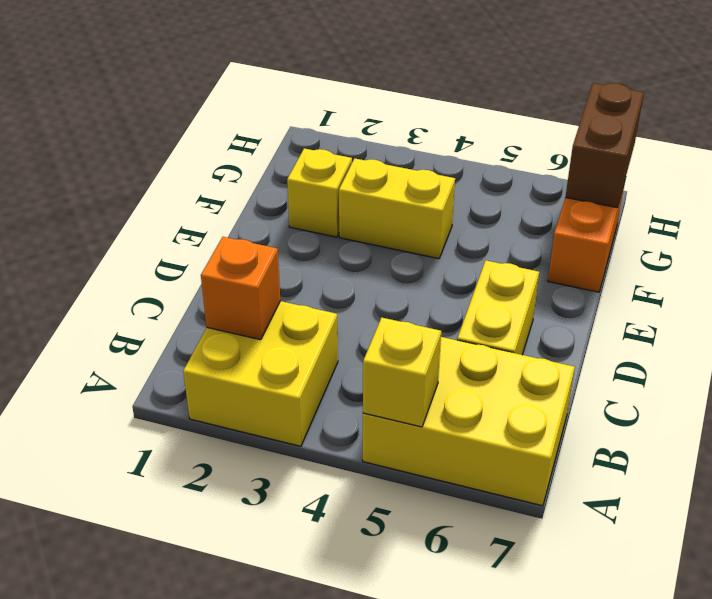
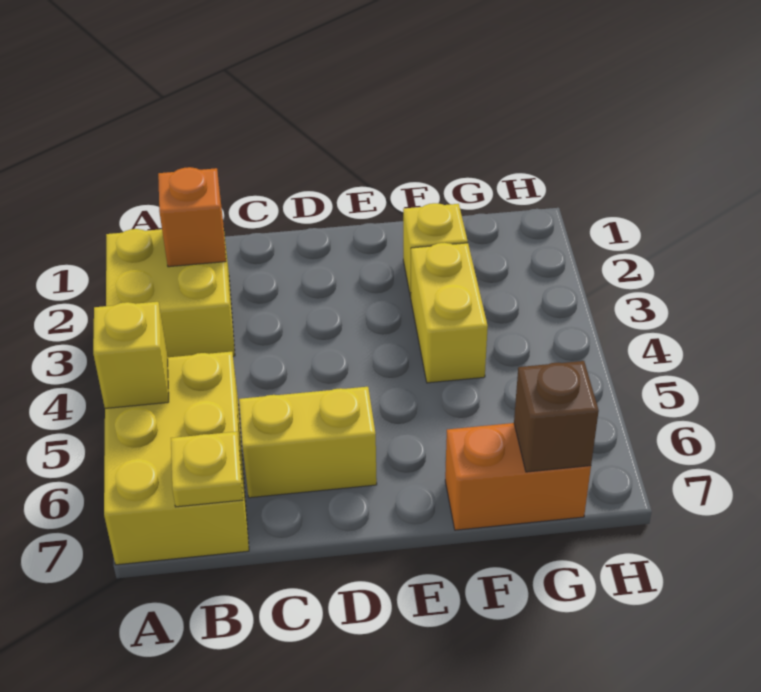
none -> yellow plate B7 level 2
brown brick G7:H7 level 2 -> brown brick G7 level 2

